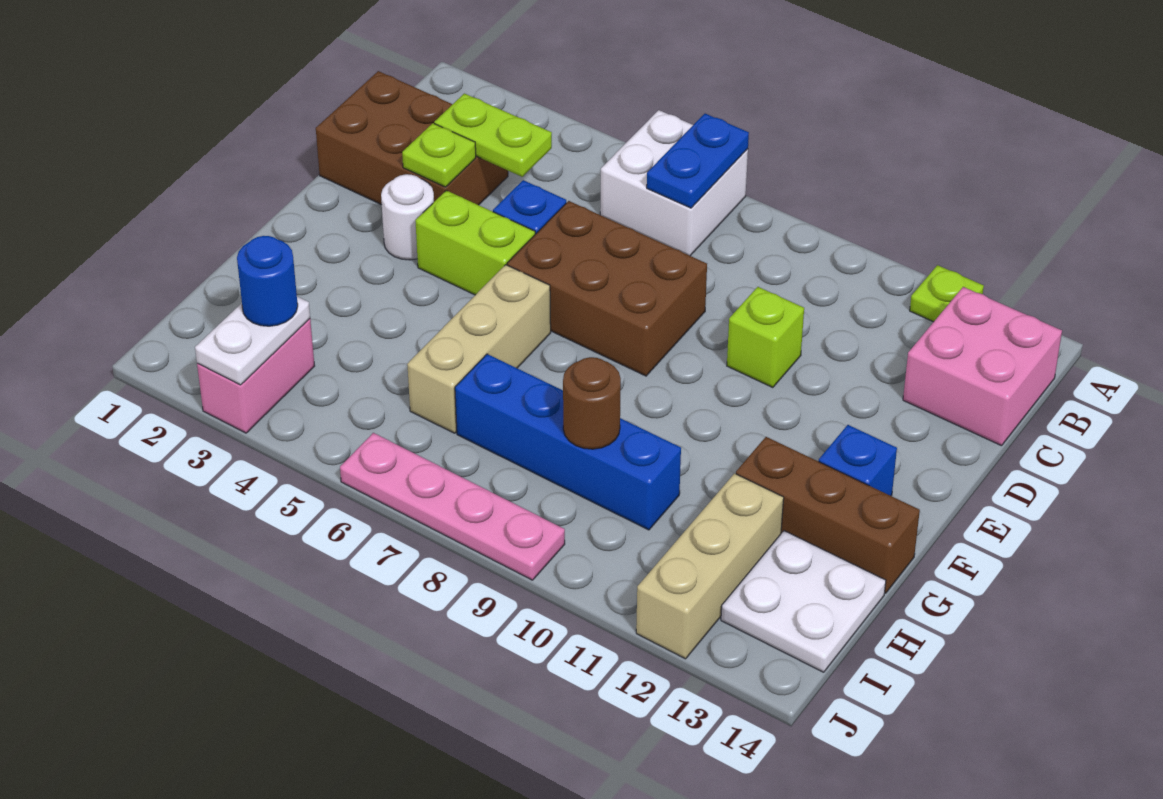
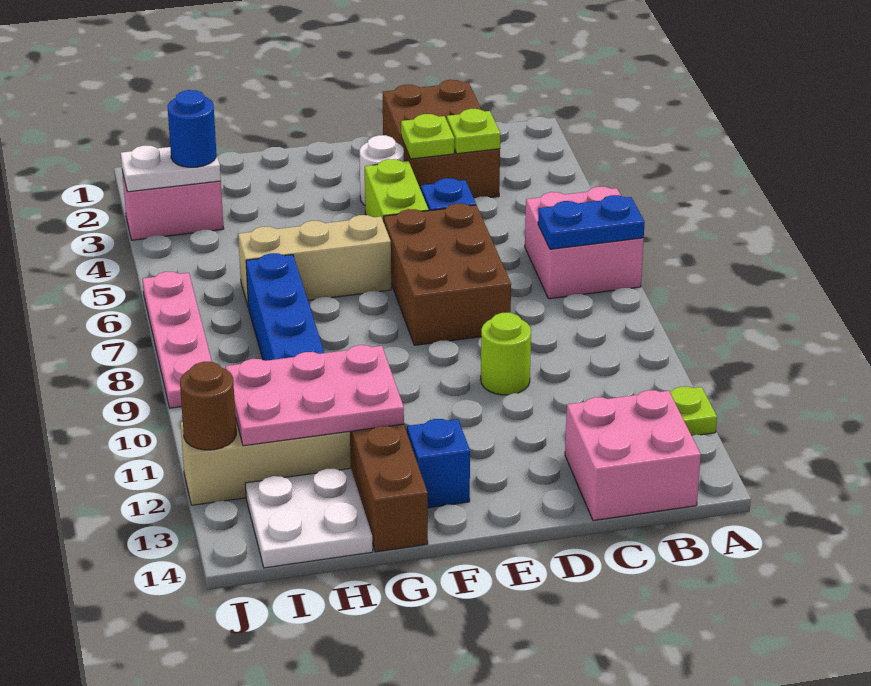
white brick A6:B7 level 1 -> pink brick A6:B7 level 1
lime plate C3:C4 level 2 -> lime plate C3 level 2
lime brick D10 level 1 -> lime round brick D10 level 1
none -> pink plate G11:I12 level 2
brown round brick H9 level 2 -> brown round brick J12 level 2

